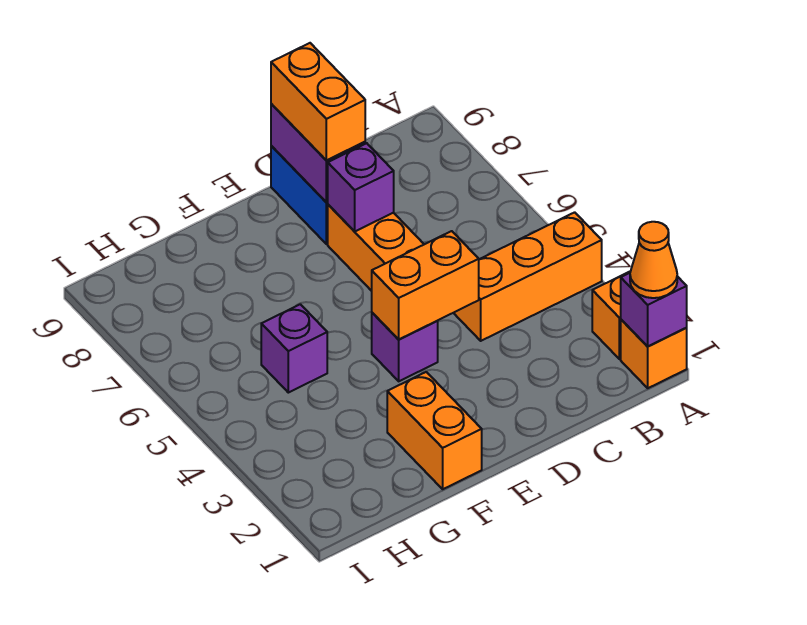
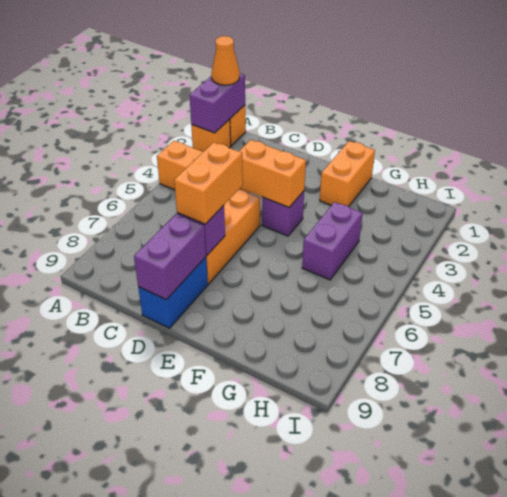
purple brick A1 level 2 -> purple brick A1:A2 level 2
orange brick D8:D9 level 3 -> orange brick D6:D7 level 3
purple brick G5 level 1 -> purple brick G4:G5 level 1

